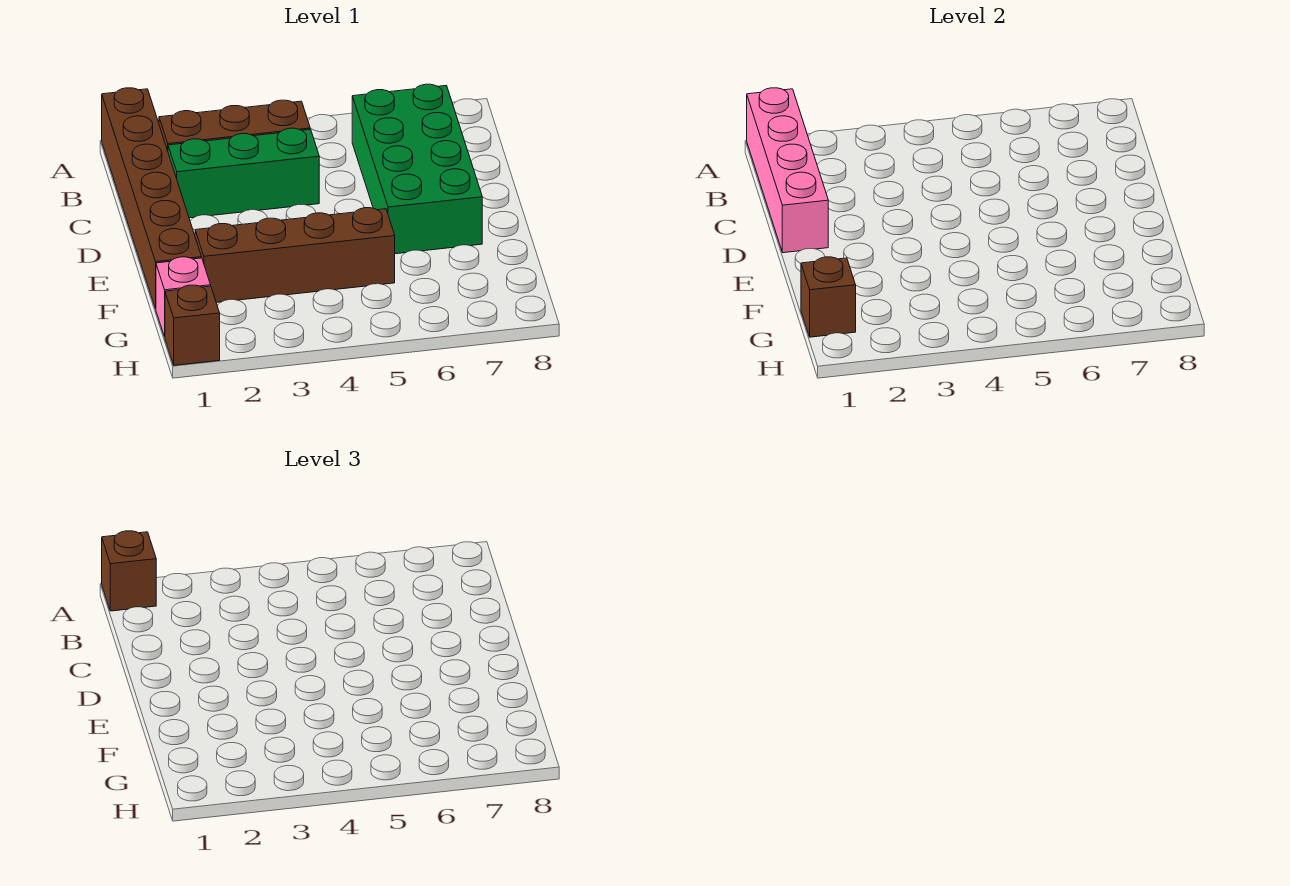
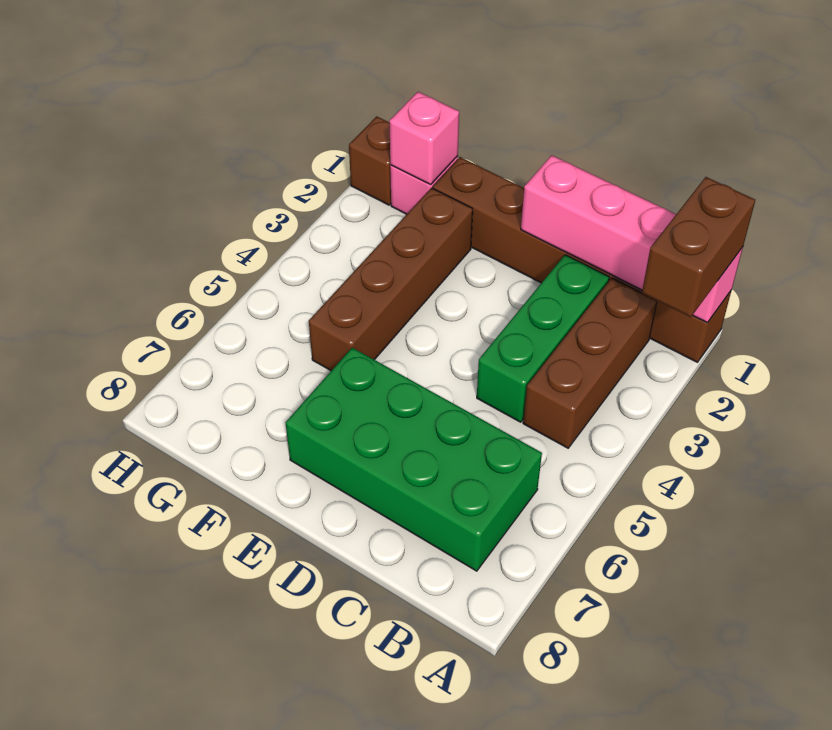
brown brick A1 level 3 -> brown brick A1:A2 level 3
brown brick G1 level 2 -> pink brick G1 level 2

